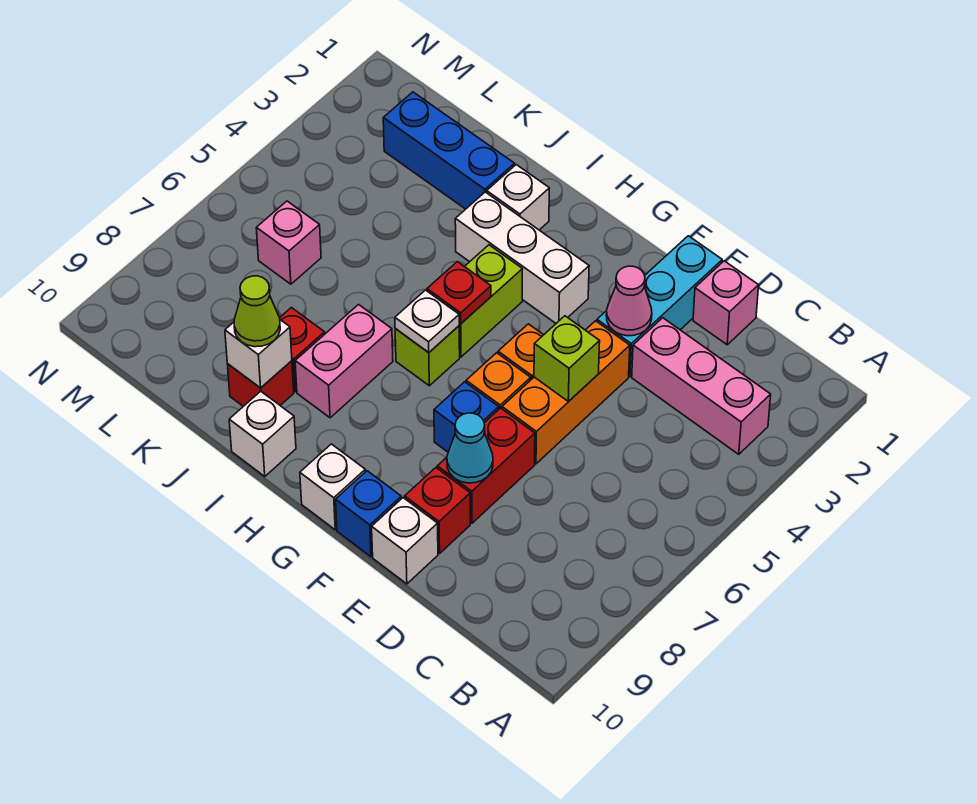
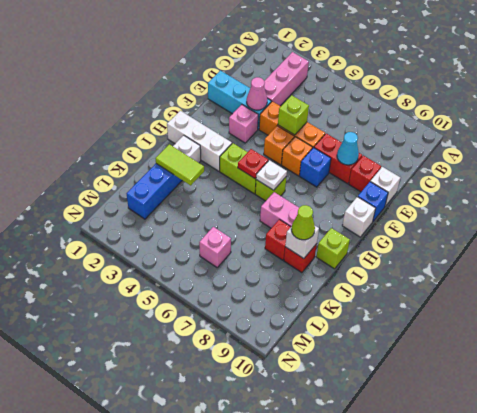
pink brick D1 level 1 -> pink brick F3 level 1
white brick G3:I3 level 1 -> white brick H1:H3 level 1
white brick I10 level 1 -> lime brick I10 level 1
none -> lime tile J2:J3 level 2

